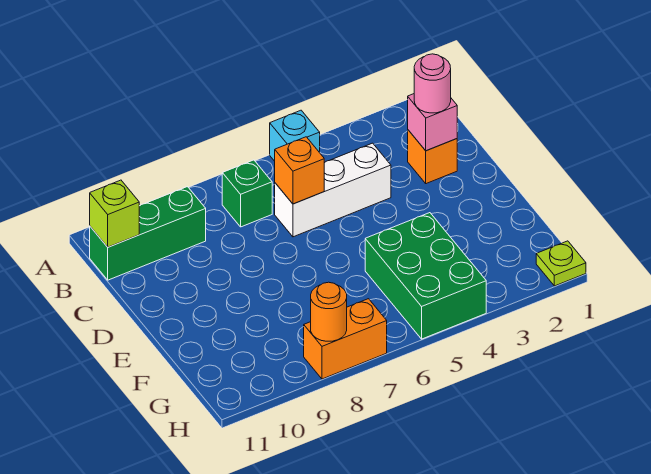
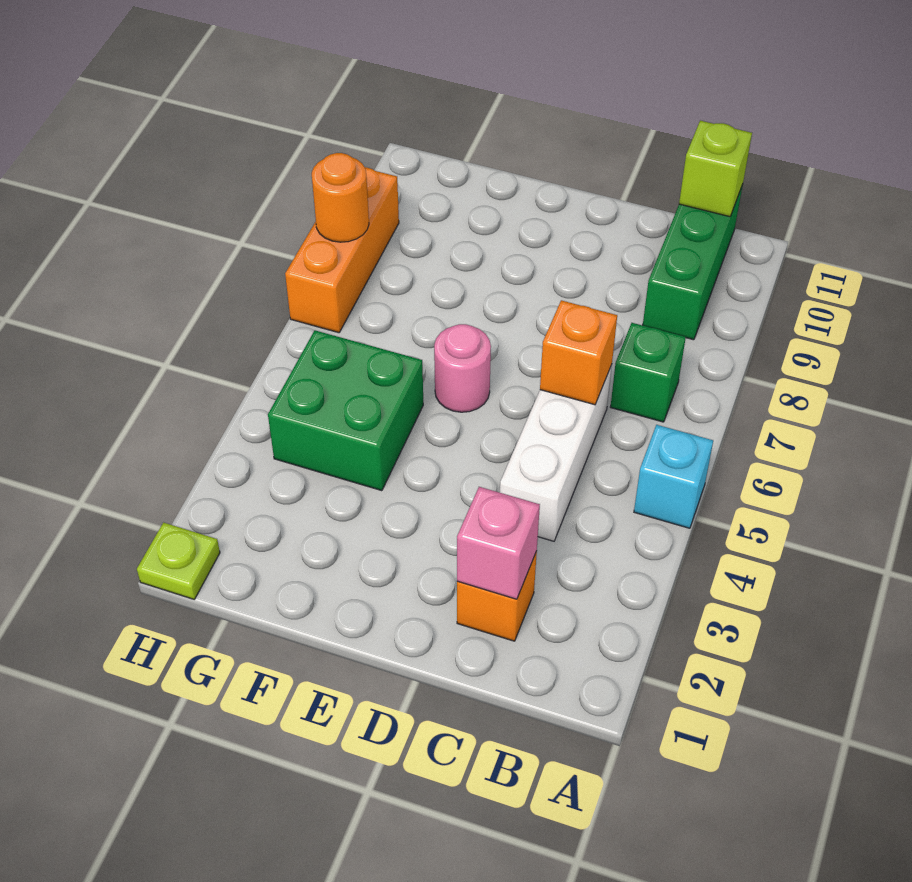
pink round brick C2 level 3 -> pink round brick E6 level 1
green brick F4:H5 level 1 -> green brick F4:G5 level 1
orange brick H7:H8 level 1 -> orange brick H7:H9 level 1

